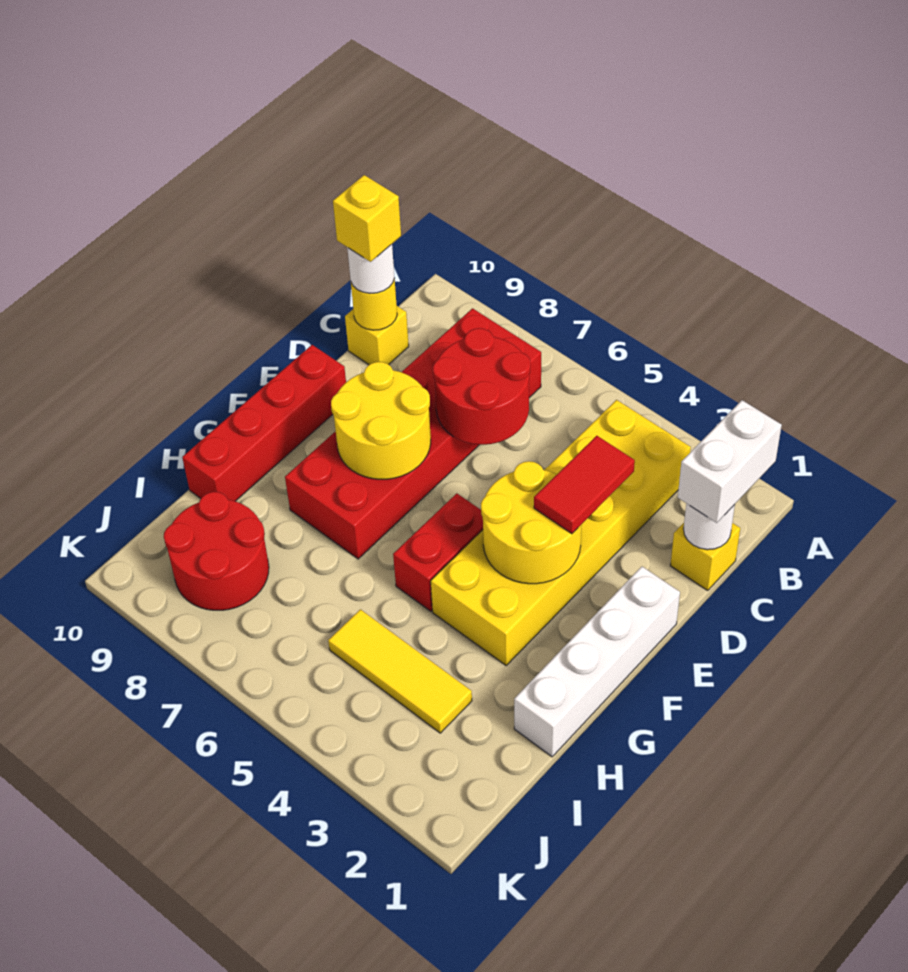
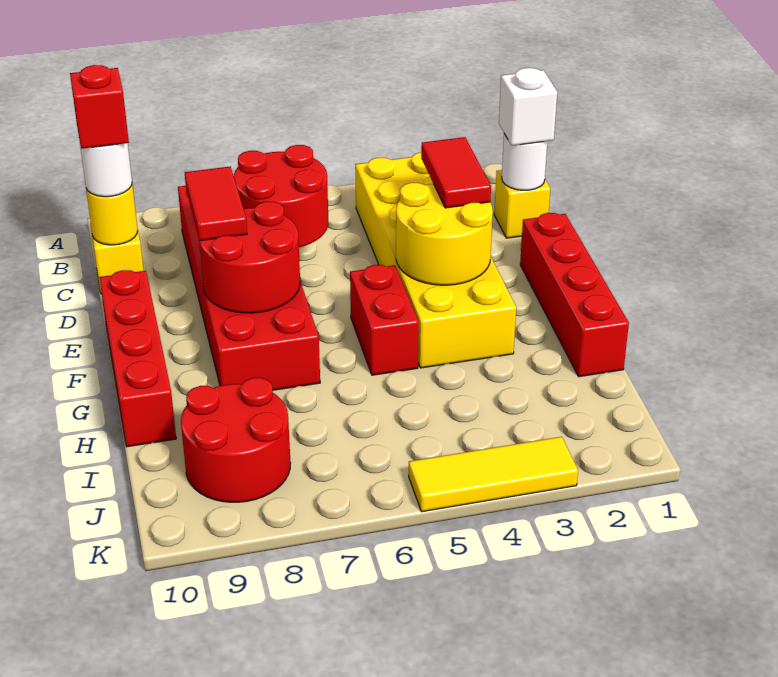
white brick B1:C1 level 3 -> white brick C1 level 3
yellow brick C10 level 4 -> red brick C10 level 4
none -> red tile D8:E8 level 3
white brick E1:H1 level 1 -> red brick E1:H1 level 1
yellow round brick E7:F8 level 2 -> red round brick E7:F8 level 2
yellow tile I3:I5 level 1 -> yellow tile K3:K5 level 1

